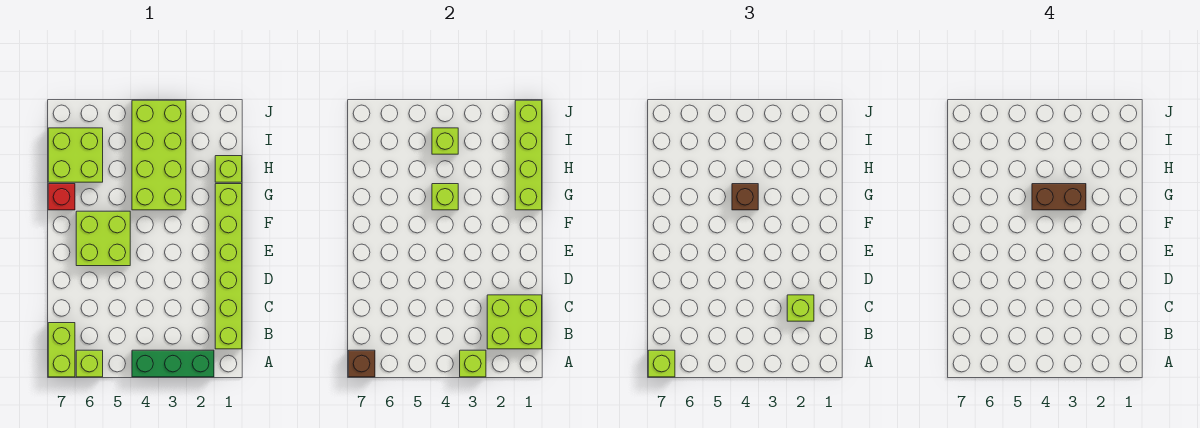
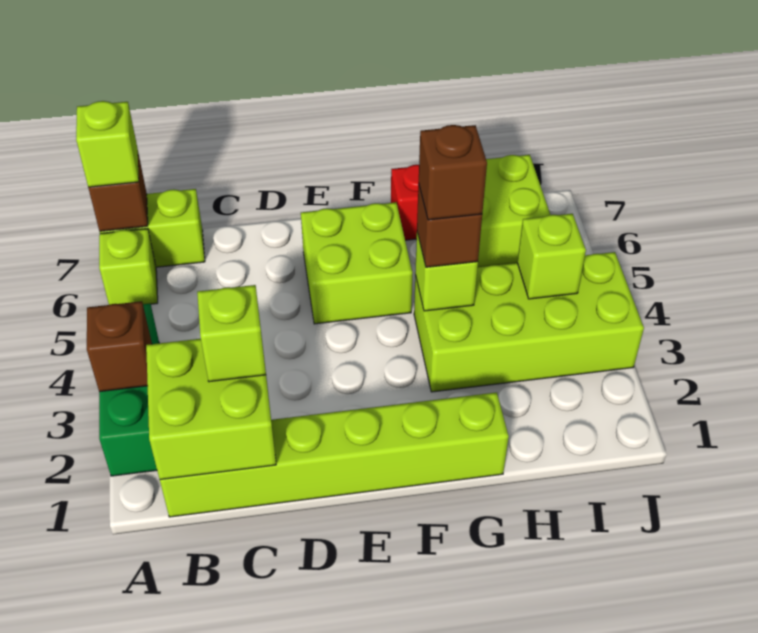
lime brick A3 level 2 -> brown brick A3 level 2
lime brick G1:J1 level 2 -> none
brown brick G3:G4 level 4 -> brown brick G4 level 4
lime brick H1 level 1 -> none

